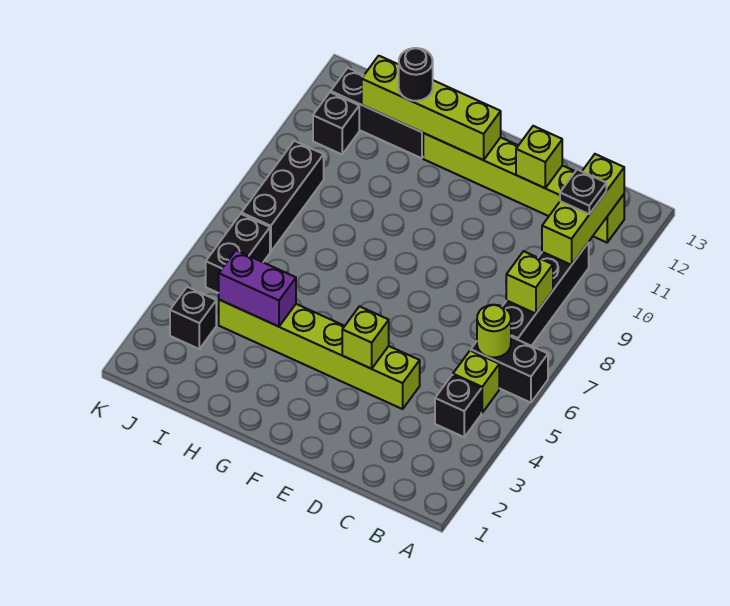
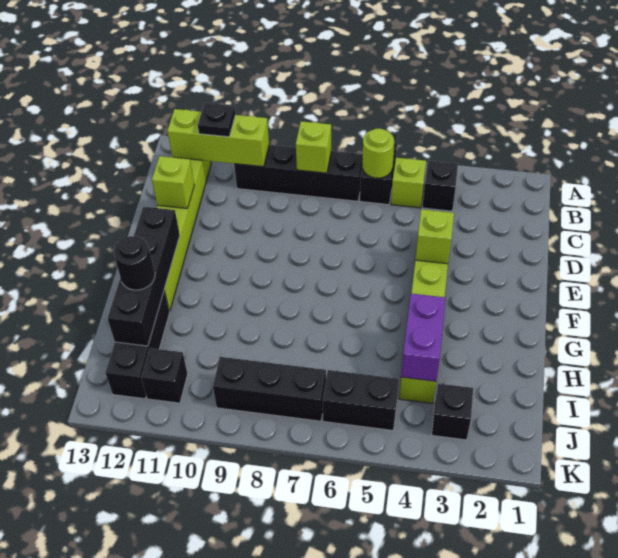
lime brick F12:I12 level 2 -> black brick F12:I12 level 2

